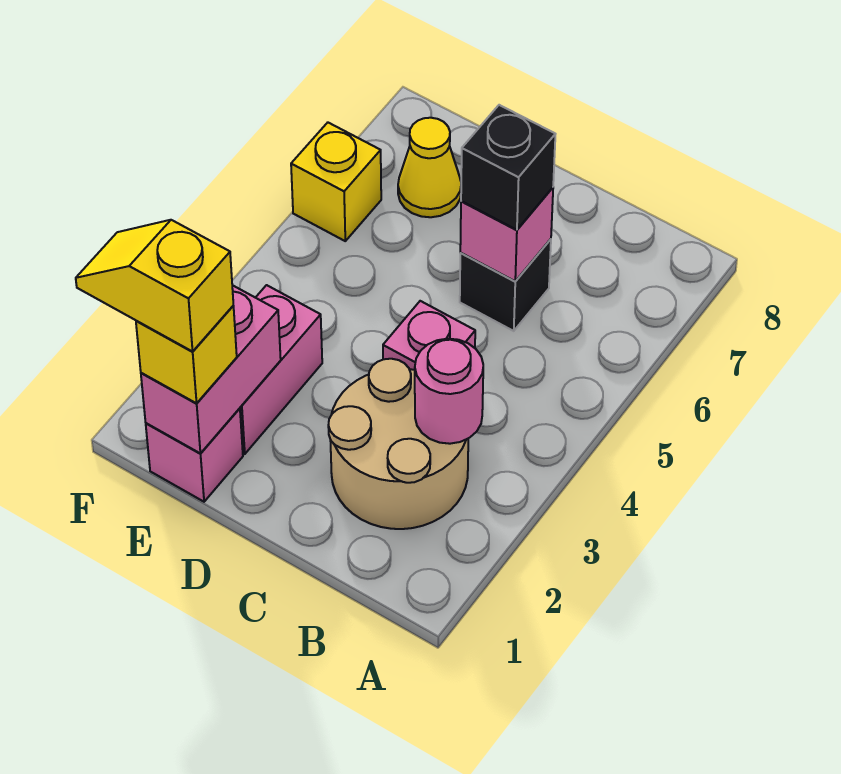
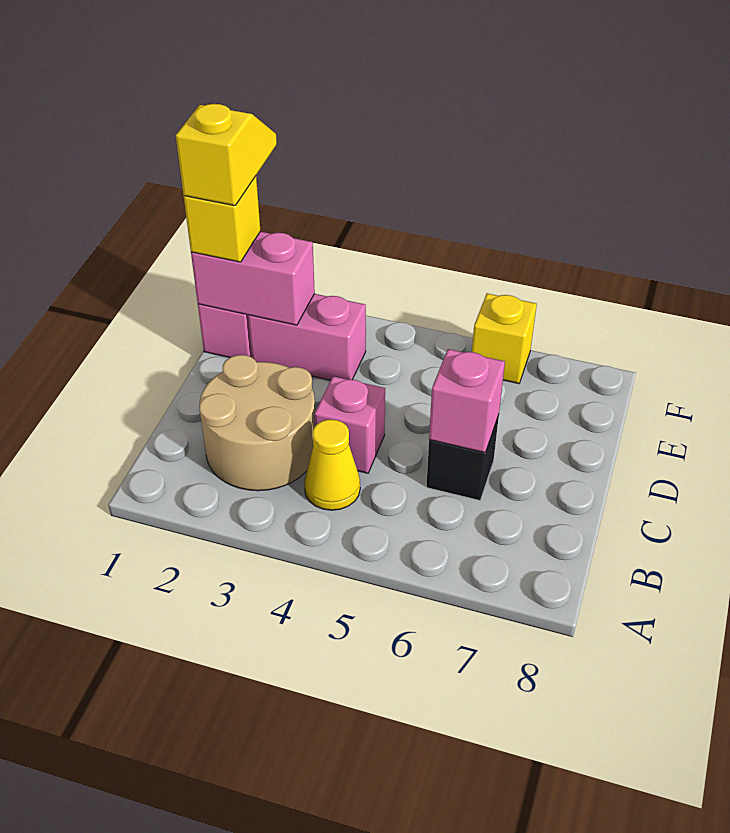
pink round brick B3 level 2 -> none
black brick C6 level 3 -> none
yellow cone E7 level 1 -> yellow cone B4 level 1

